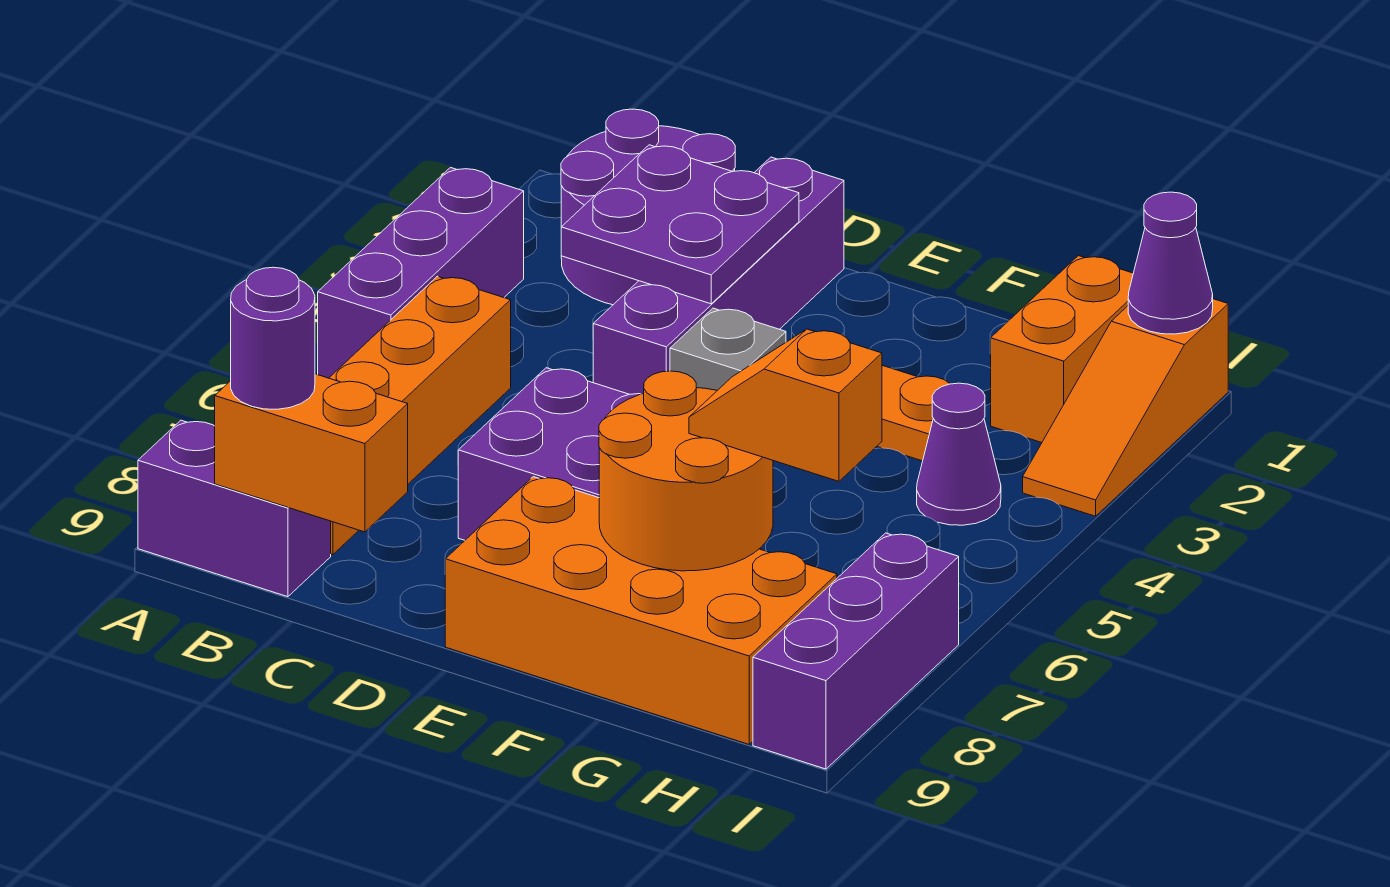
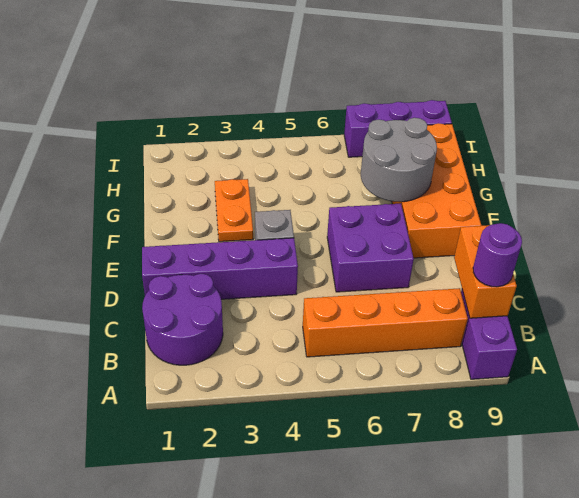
purple brick A3:A5 level 1 -> none
purple plate C2:D3 level 2 -> none
orange round brick F7:G8 level 2 -> grey round brick F7:G8 level 2
orange slope G7:H7 level 3 top H -> none
orange brick H1:H2 level 1 -> none
purple cone H4 level 1 -> none
orange slope I1:I3 level 1 top 1 -> none
purple cone I1 level 2 -> none

